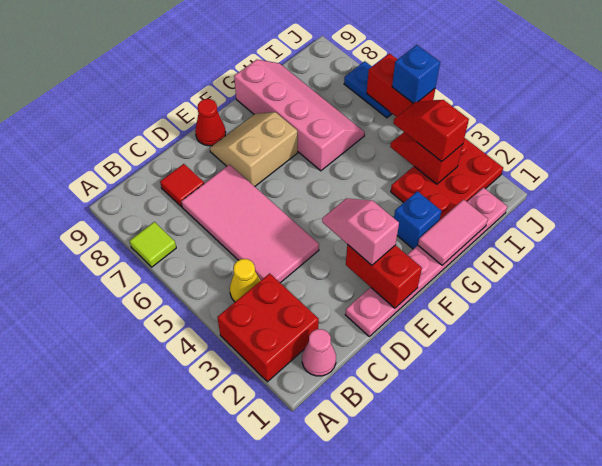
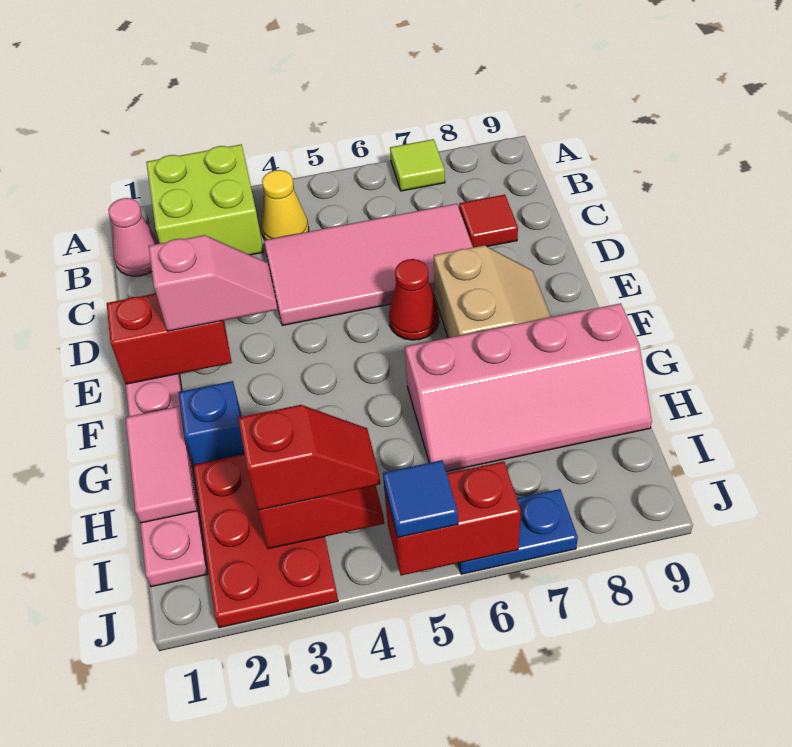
red brick A2:B3 level 1 -> lime brick A2:B3 level 1
red cone E9 level 1 -> red cone E6 level 1
blue brick J5 level 3 -> blue tile J5 level 3

